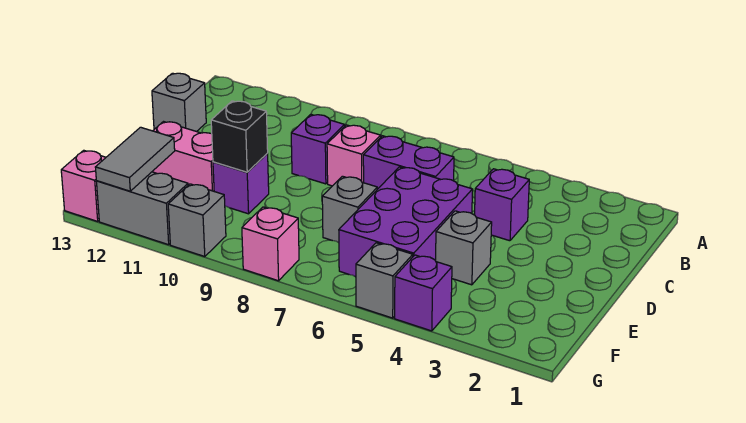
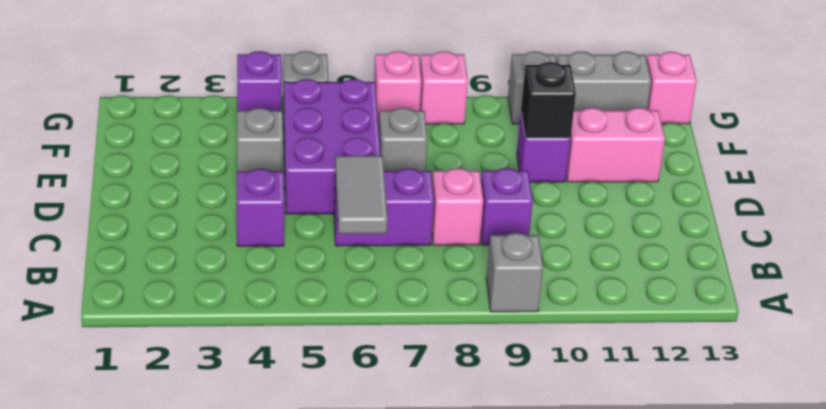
grey brick C13 level 1 -> grey brick A9 level 1
grey tile F12:G12 level 2 -> grey tile B6:C6 level 2
none -> pink brick G7 level 1

